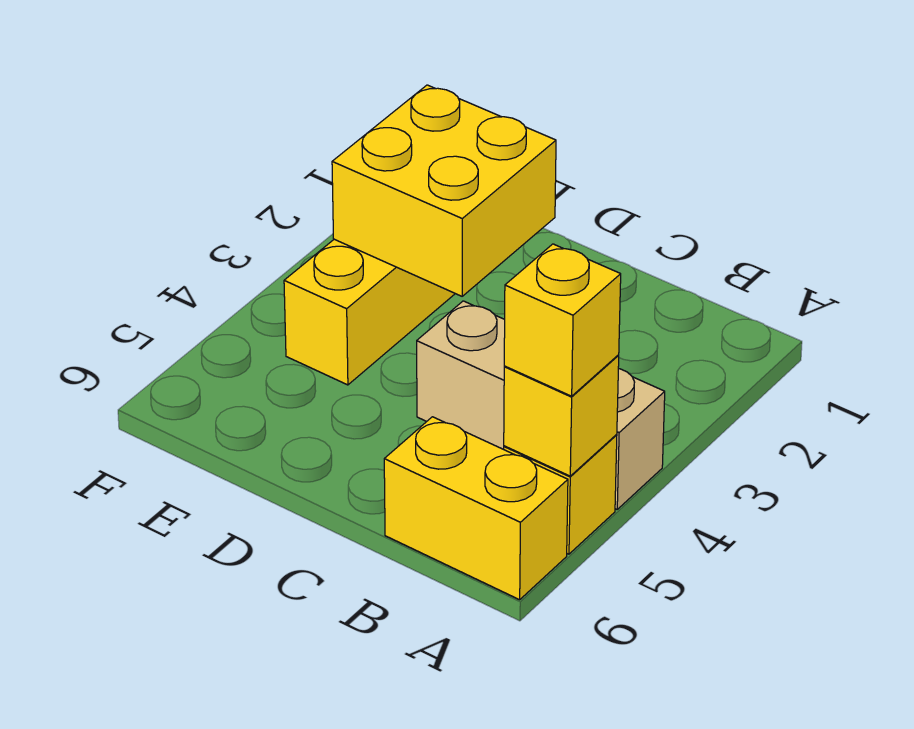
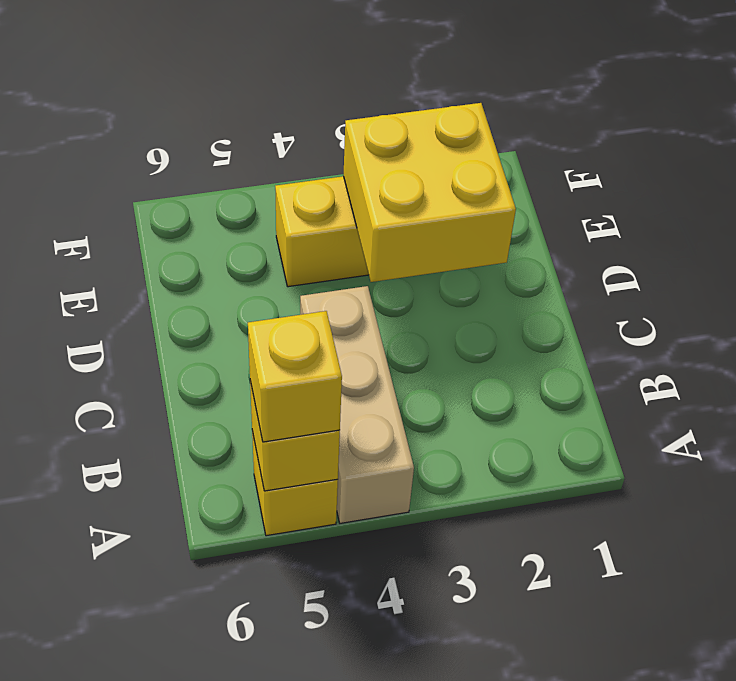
yellow brick A6:B6 level 1 -> none

